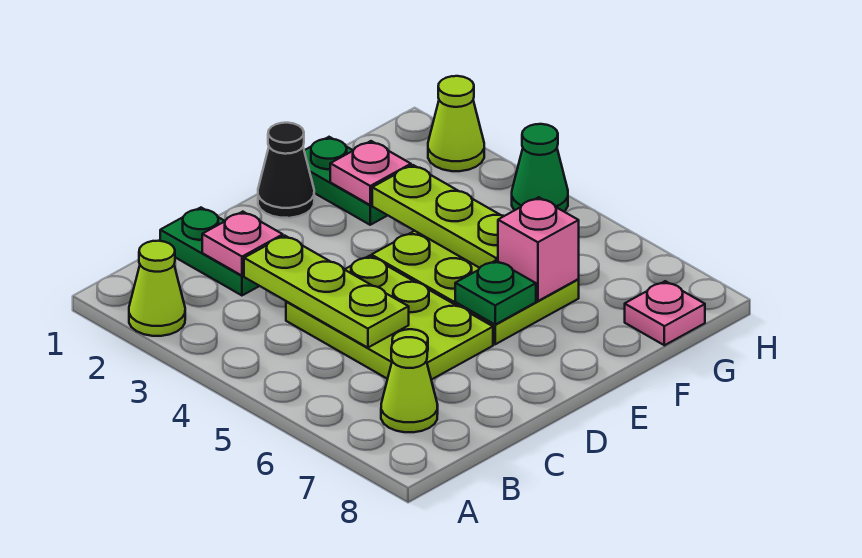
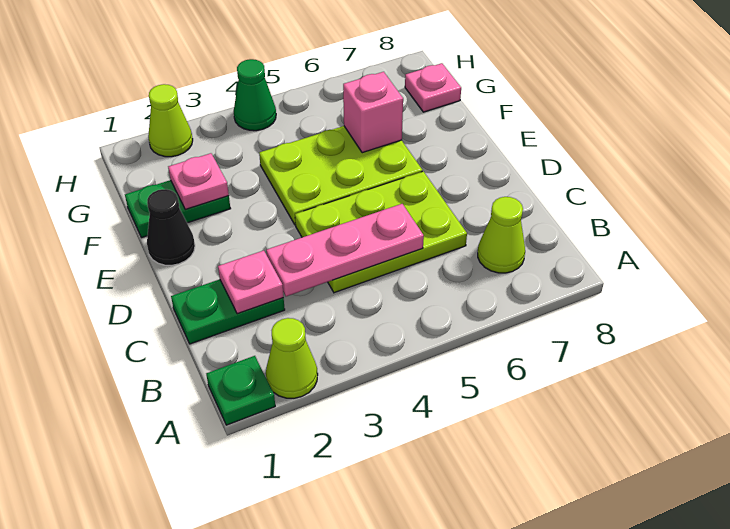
lime plate C3:C5 level 2 -> pink plate C3:C5 level 2
green plate E6 level 2 -> green plate A1 level 1
lime plate F3:F5 level 2 -> none

